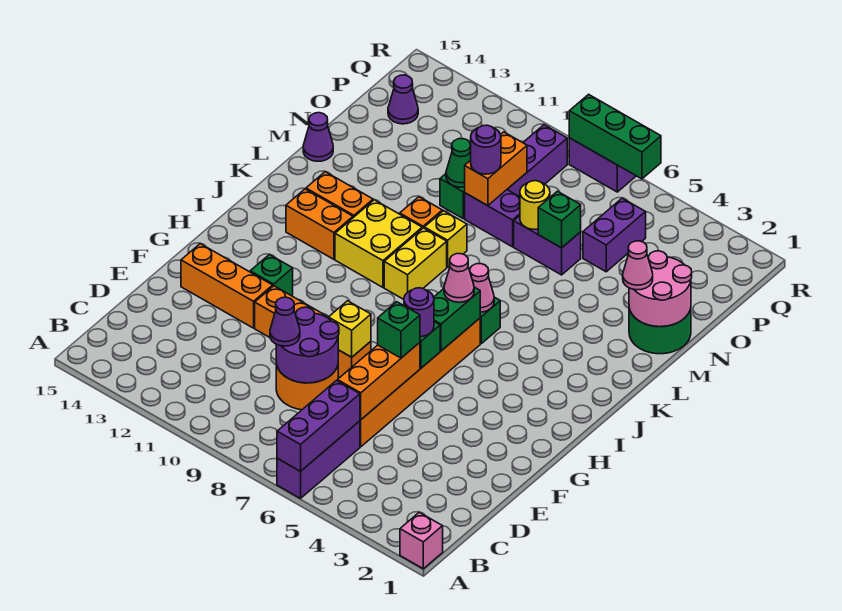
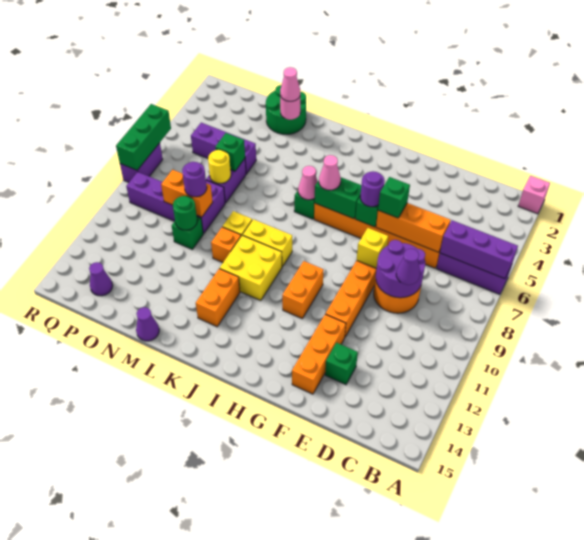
green brick G12 level 1 -> green brick E13 level 1
orange brick J12:J13 level 1 -> orange brick H10:H11 level 1
pink round brick M1:N2 level 2 -> pink round brick M2 level 2
green cone N10 level 2 -> green round brick N10 level 2
purple brick O5:P5 level 1 -> purple brick N5:P5 level 1

